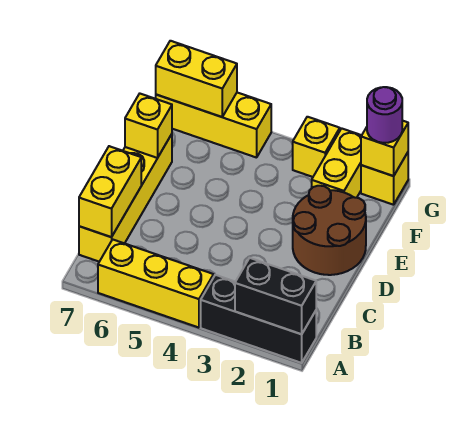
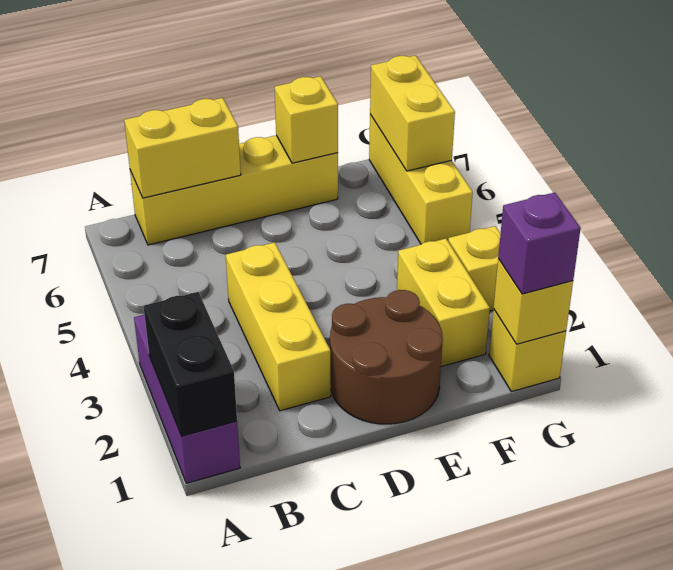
black brick A1:A3 level 1 -> purple brick A1:A3 level 1
yellow brick A4:A6 level 1 -> yellow brick C2:C4 level 1
yellow brick F2:G2 level 1 -> yellow brick F2:F3 level 1
purple round brick G1 level 3 -> purple brick G1 level 3

